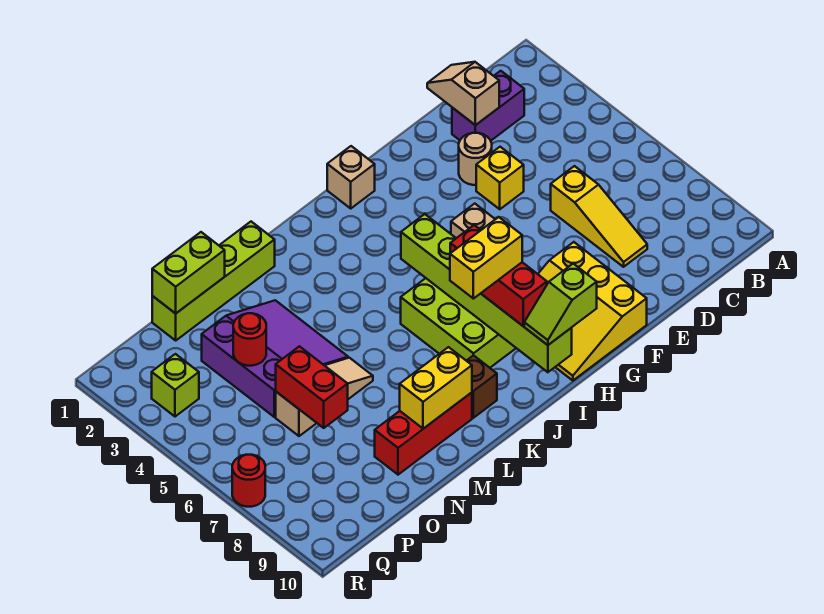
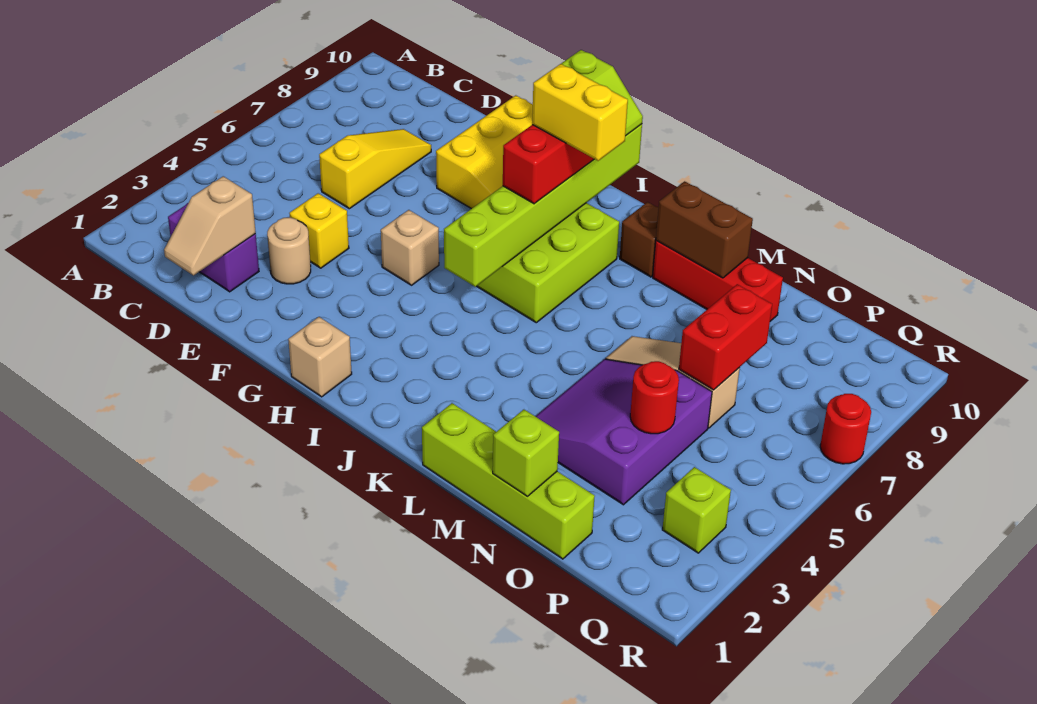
yellow brick L9:M9 level 2 -> brown brick L9:M9 level 2
lime brick N1:O1 level 2 -> lime brick N1 level 2

